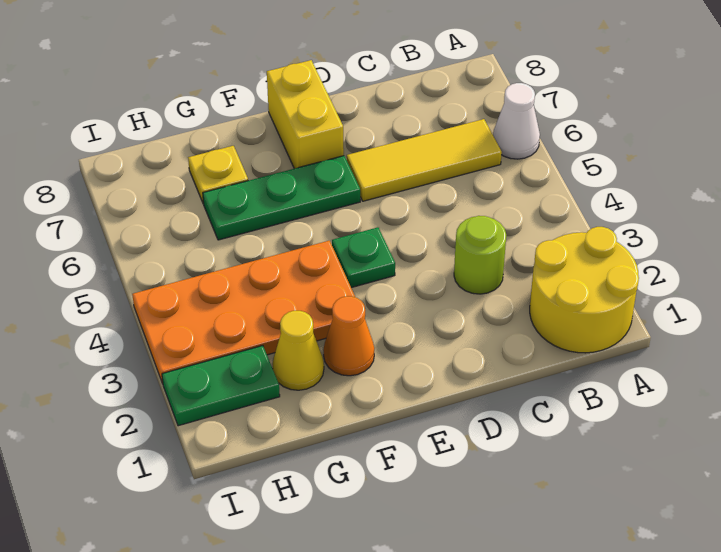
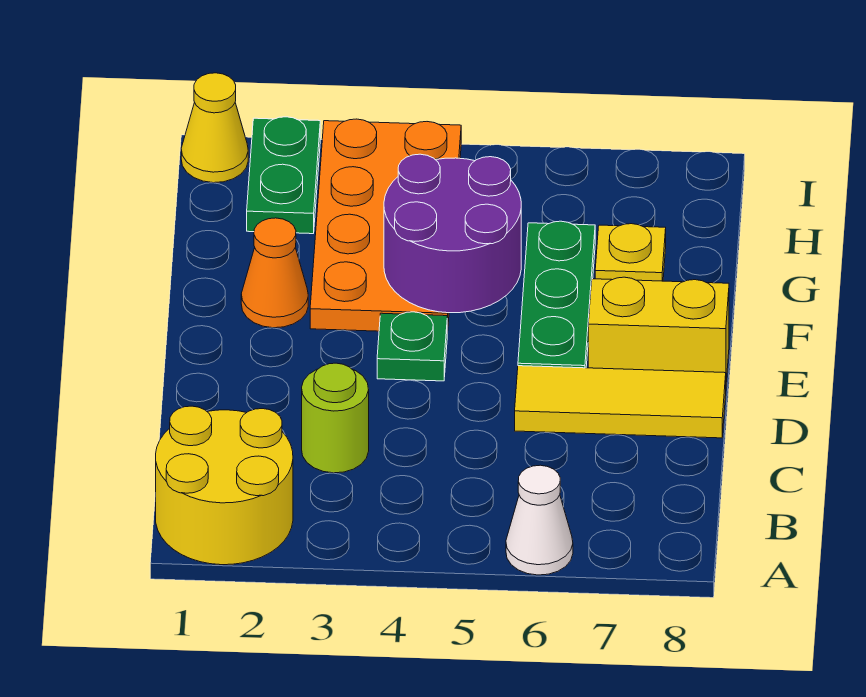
yellow tile B6:D6 level 1 -> yellow tile D6:D8 level 1
none -> purple round brick F4:G5 level 2
yellow cone G2 level 1 -> yellow cone I1 level 1

